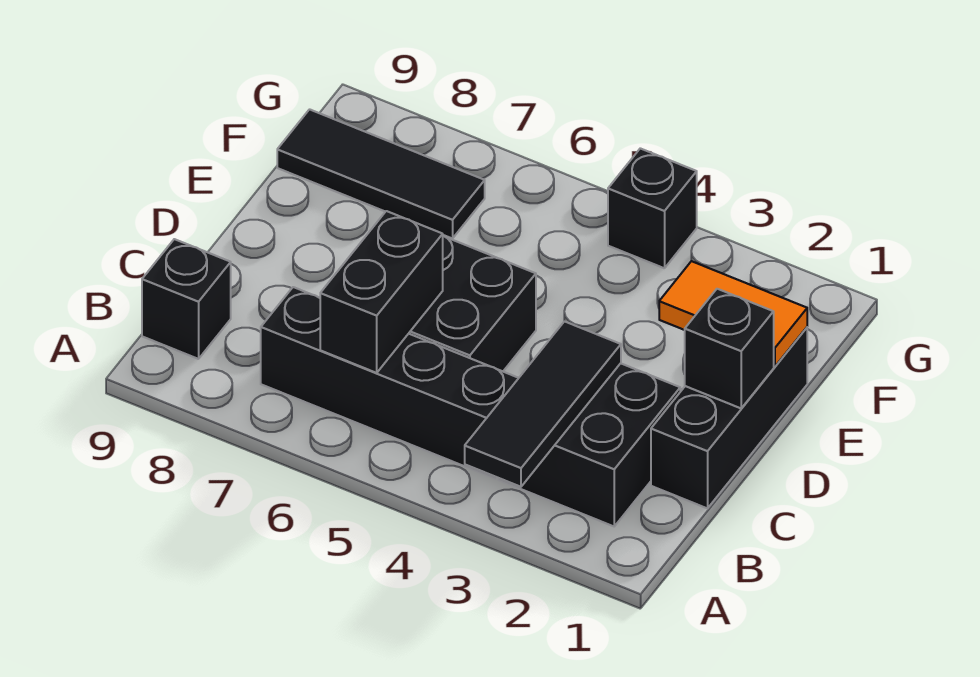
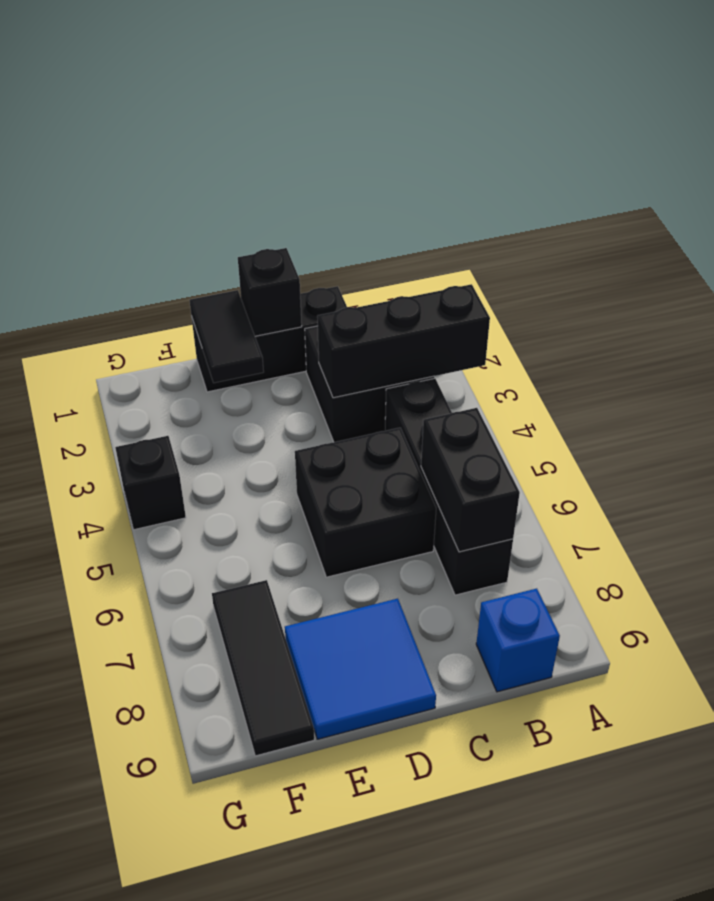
black tile A3:C3 level 2 -> black brick A3:C3 level 2
black brick B6:C6 level 2 -> black brick B6:B7 level 2
black brick B9 level 1 -> blue brick B9 level 1
none -> blue tile D8:E9 level 1
orange tile E1:E2 level 2 -> black tile E1:E2 level 2

